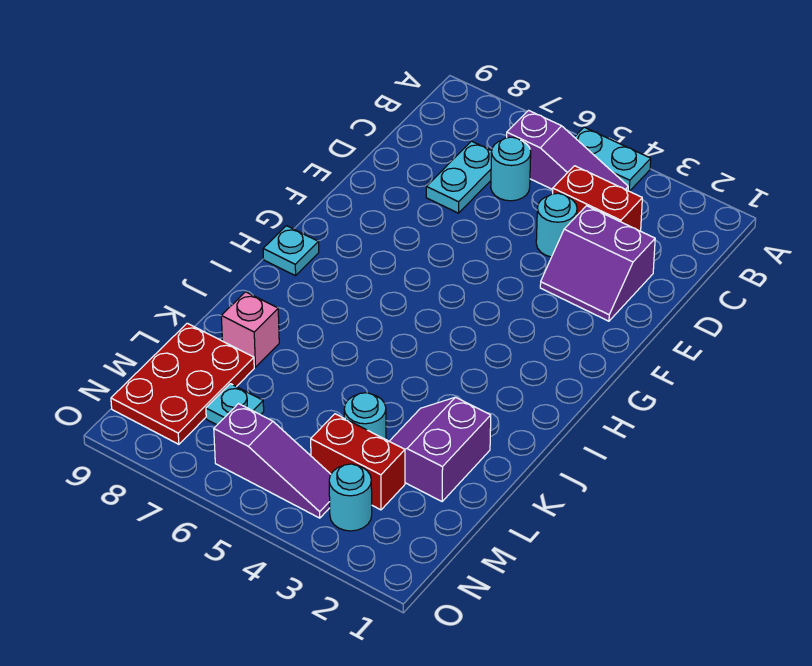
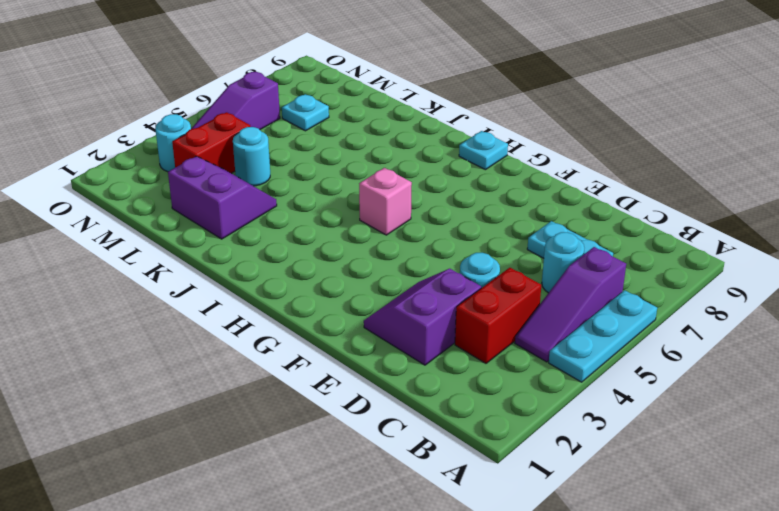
cyan plate A4:A5 level 1 -> cyan plate A4:A6 level 1
pink brick K8 level 1 -> pink brick H5 level 1
red plate L8:N9 level 1 -> none

